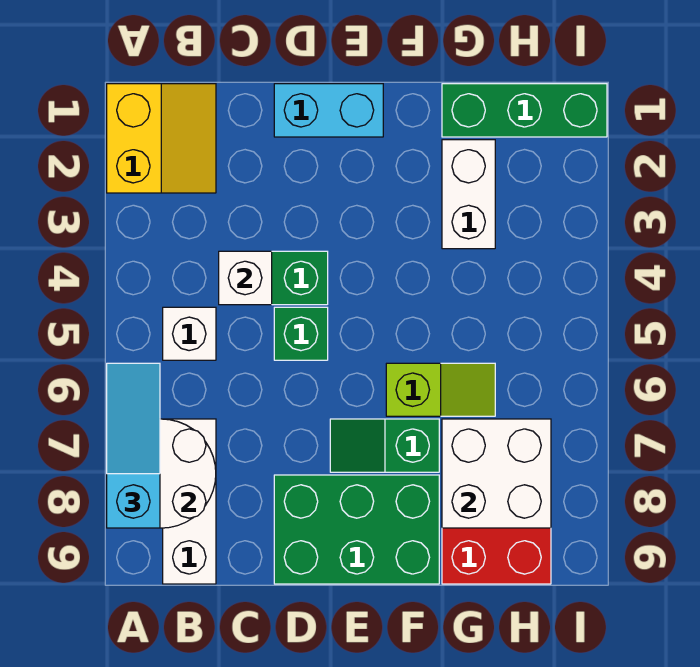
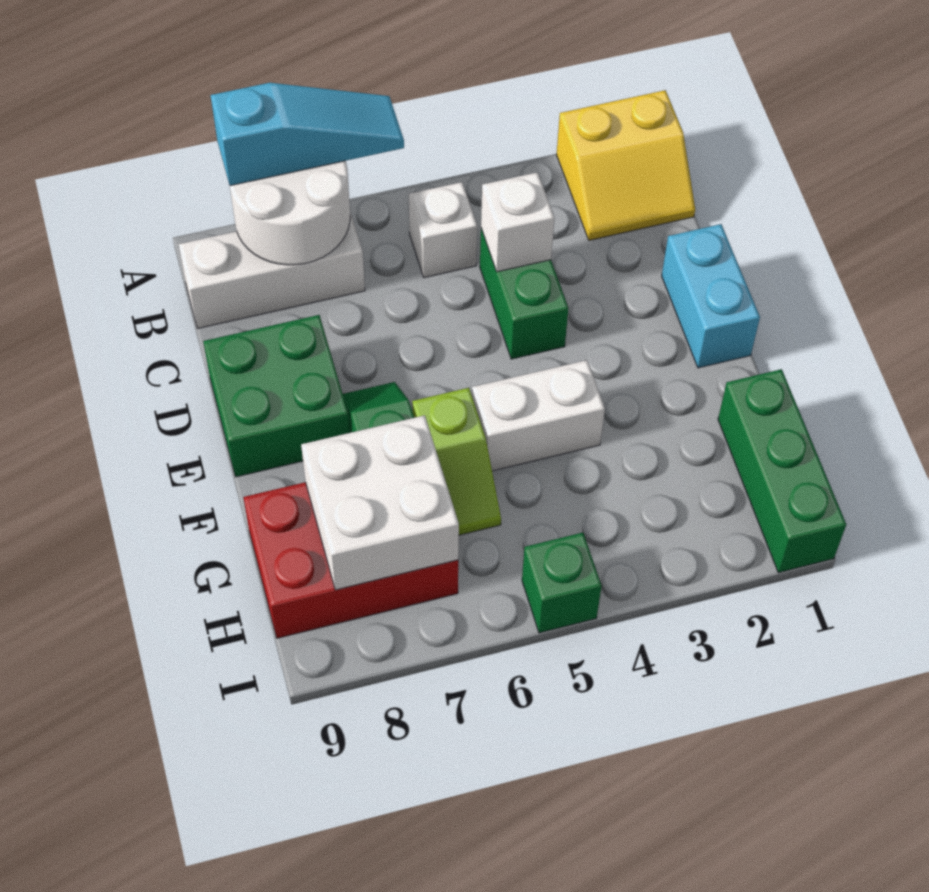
green brick D5 level 1 -> green brick I5 level 1
green brick D8:F9 level 1 -> green brick D8:E9 level 1
white brick G2:G3 level 1 -> white brick F4:F5 level 1

